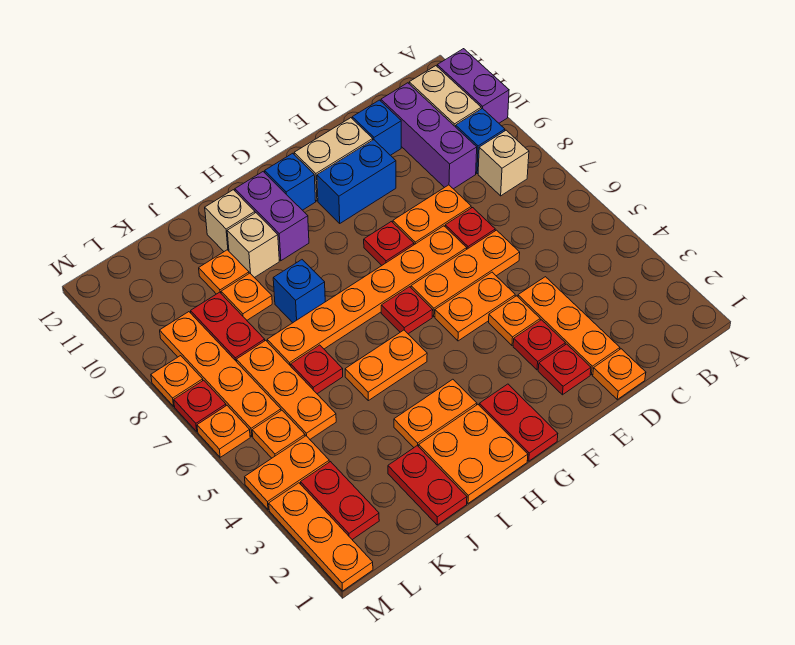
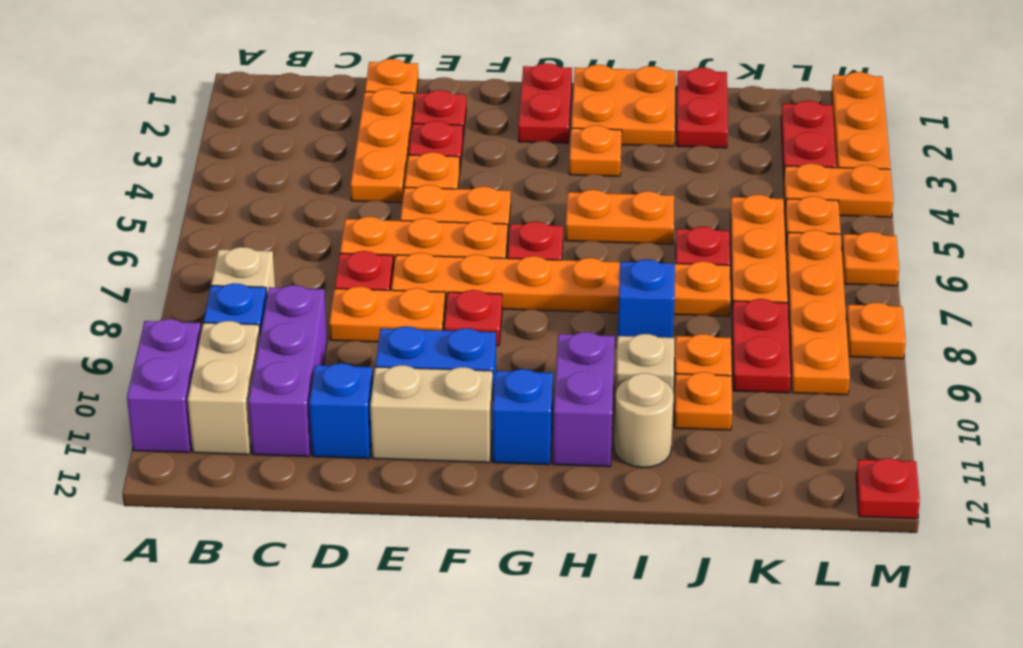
orange plate H3:I3 level 1 -> orange plate H3 level 1
tan brick I11 level 1 -> tan round brick I11 level 1
red plate M7 level 1 -> red plate M12 level 1

